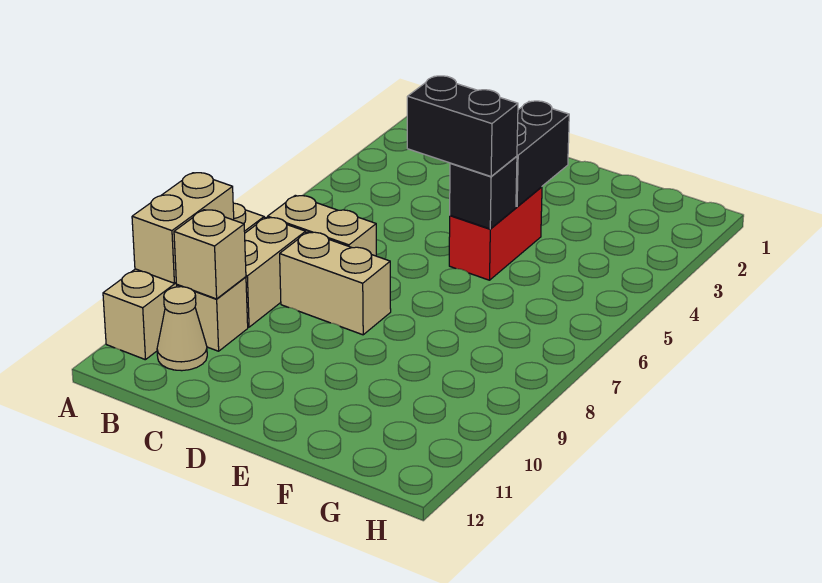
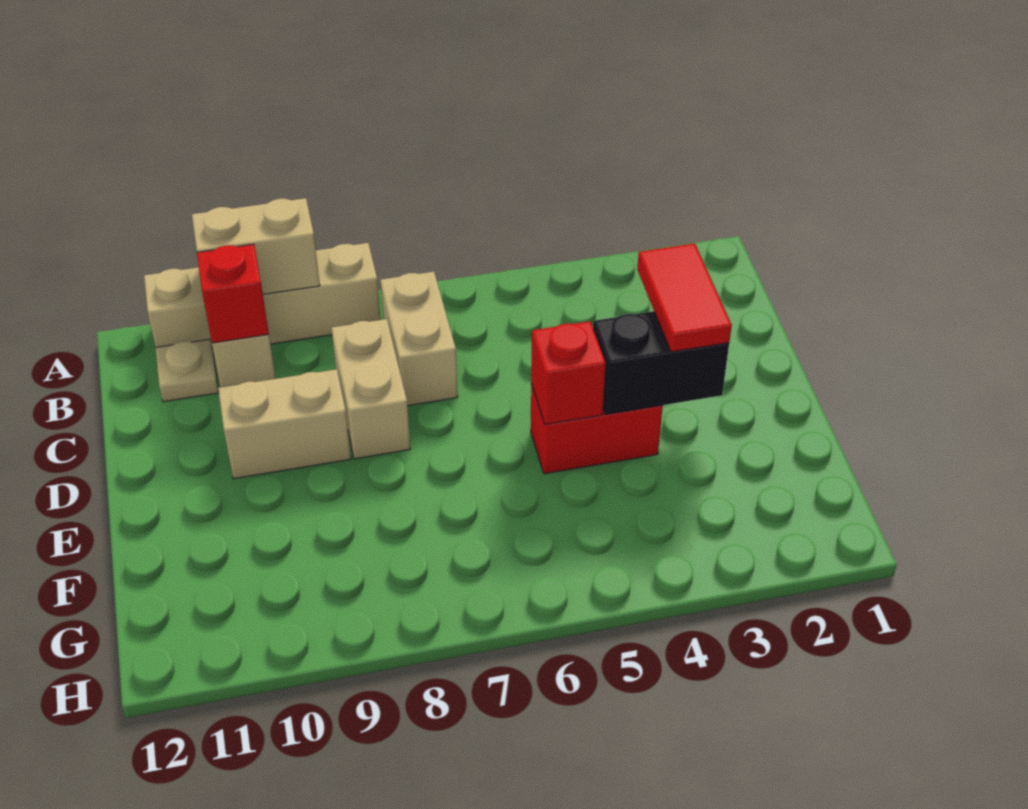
tan brick B8:B9 level 1 -> tan brick D9:D10 level 1
tan brick B10 level 2 -> red brick B10 level 2
tan cone B11 level 1 -> tan plate B11 level 1
none -> red tile D3:E3 level 3
black brick D5:E5 level 3 -> none
black brick E5 level 2 -> red brick E5 level 2

